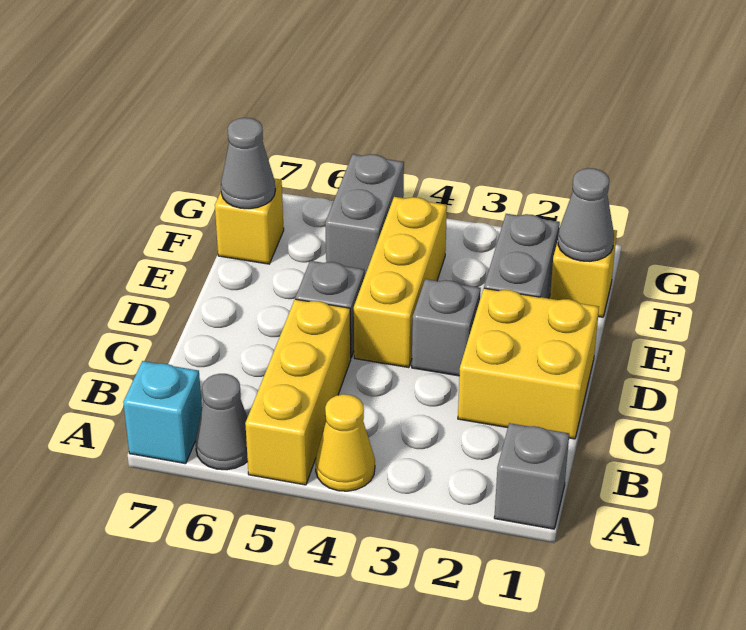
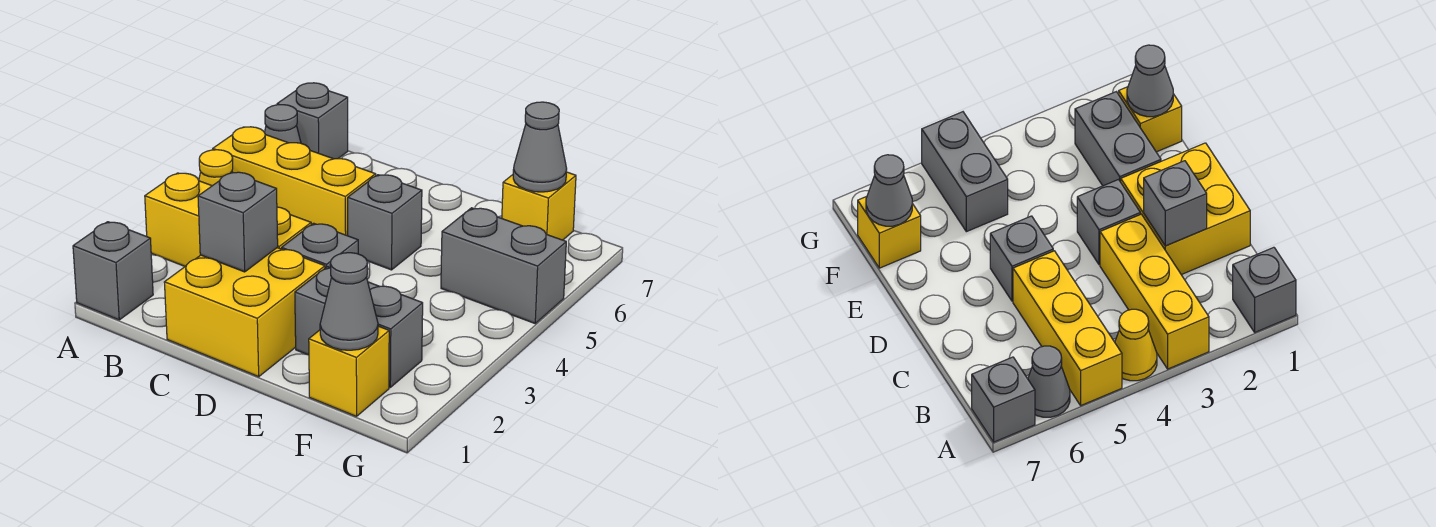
cyan brick A7 level 1 -> grey brick A7 level 1
none -> grey brick C2 level 2
yellow brick D4:F4 level 1 -> yellow brick A3:C3 level 1

